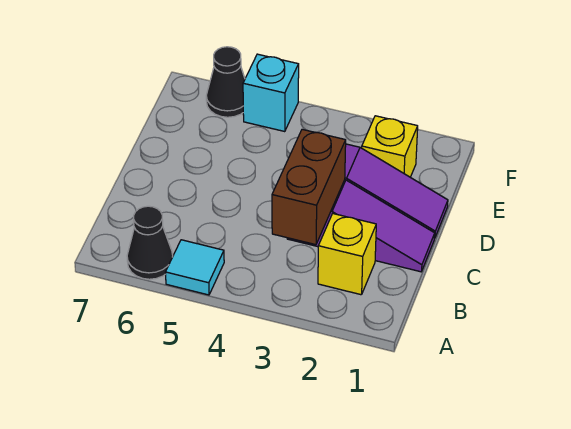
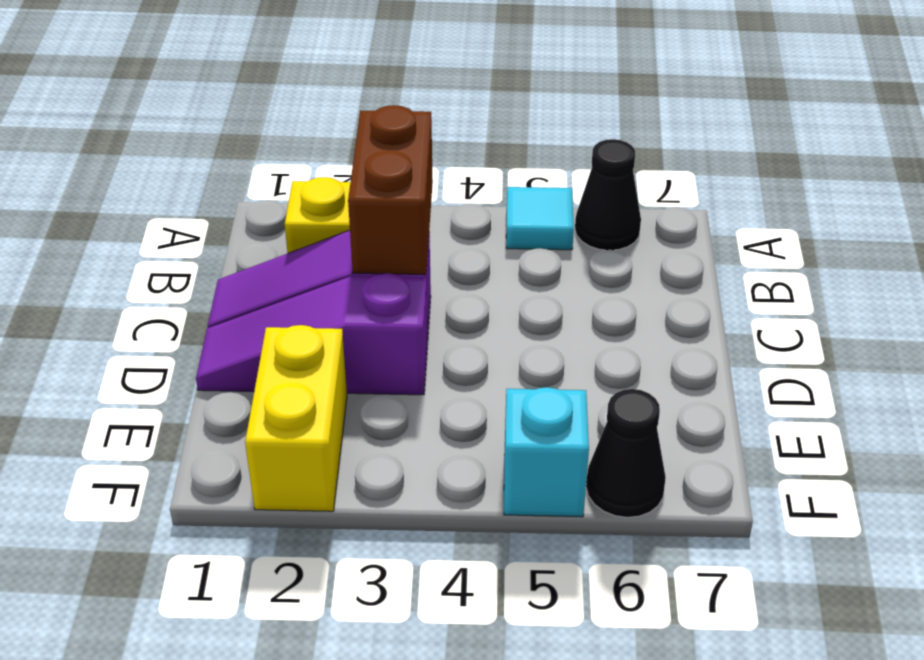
yellow brick E2 level 1 -> yellow brick E2:F2 level 1

